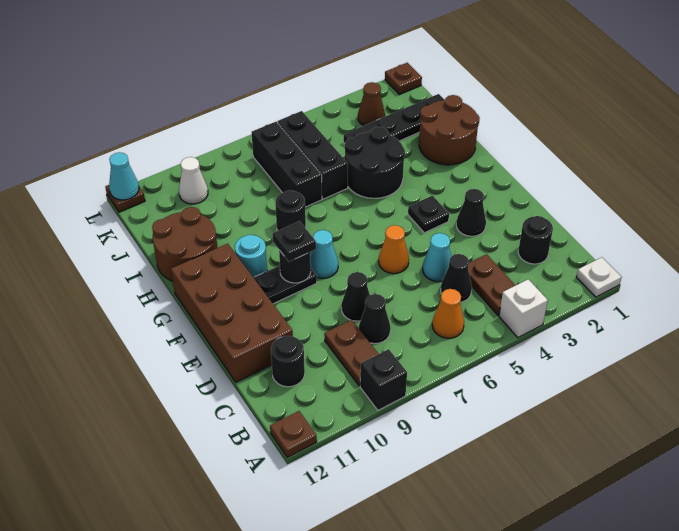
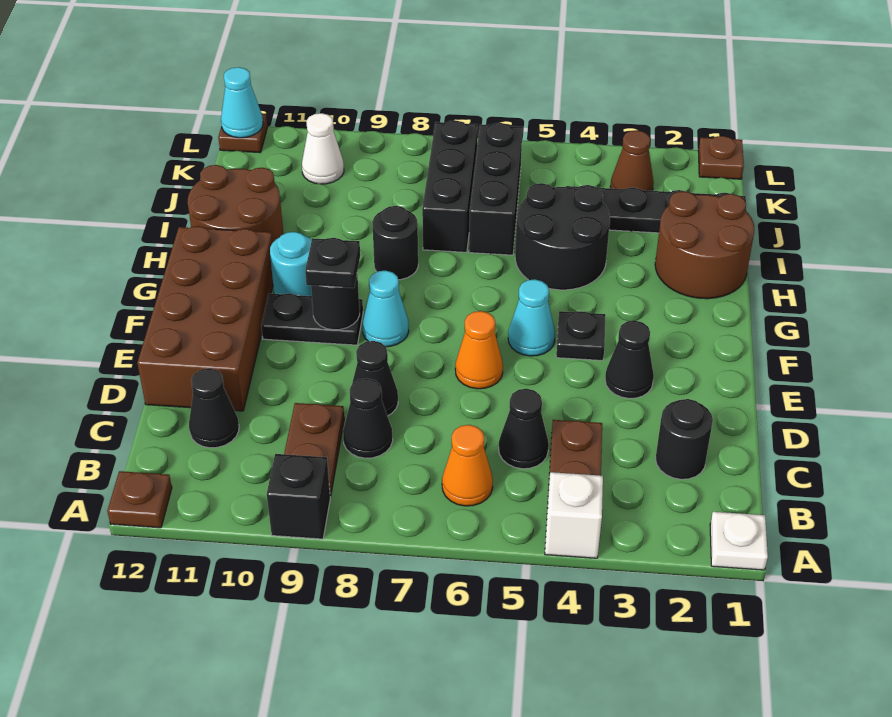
black round brick C11 level 1 -> black cone C11 level 1
cyan cone D5 level 1 -> cyan cone F5 level 1

